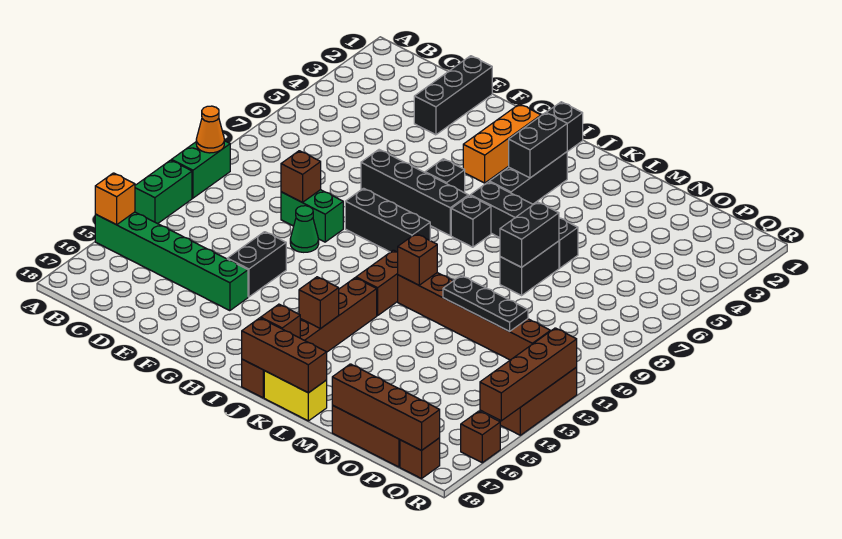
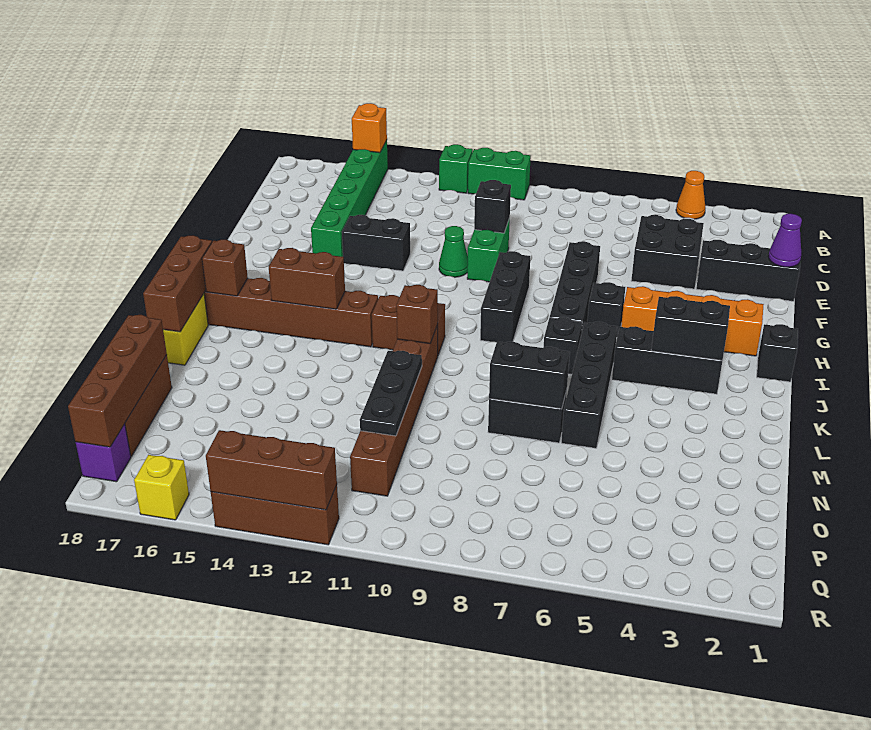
orange cone A10 level 2 -> orange cone A4 level 1
green brick A12:A13 level 1 -> green brick A12 level 1
none -> black brick D4:E5 level 1
none -> purple cone E1 level 2
brown brick E10 level 2 -> black brick E10 level 2
orange brick H2:H4 level 1 -> orange brick H2:H5 level 1
brown brick J15 level 2 -> brown brick J14:J15 level 2
brown brick Q18 level 1 -> purple brick Q18 level 1
brown brick R12:R15 level 2 -> brown brick R12:R14 level 2
brown brick R16 level 1 -> yellow brick R16 level 1

